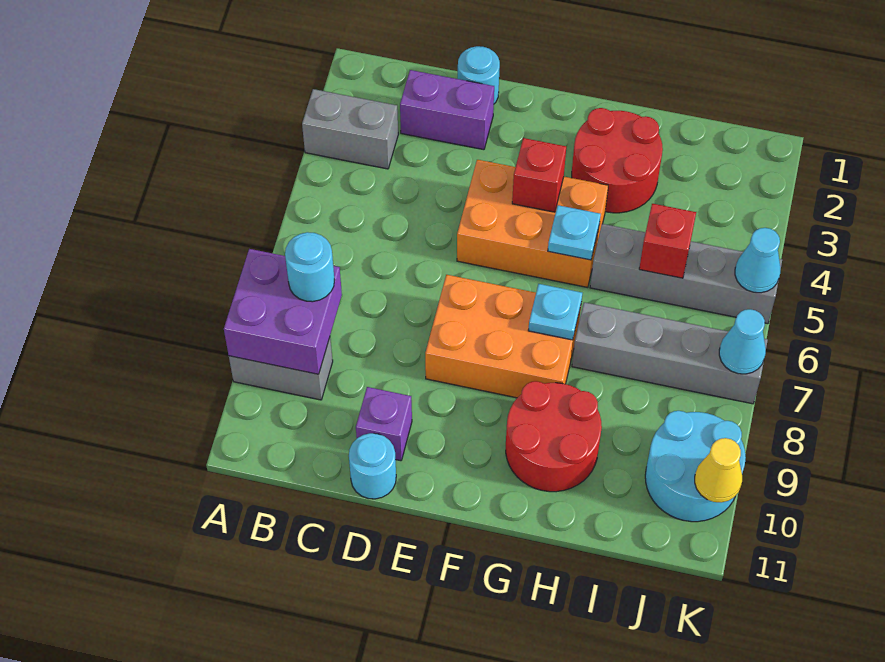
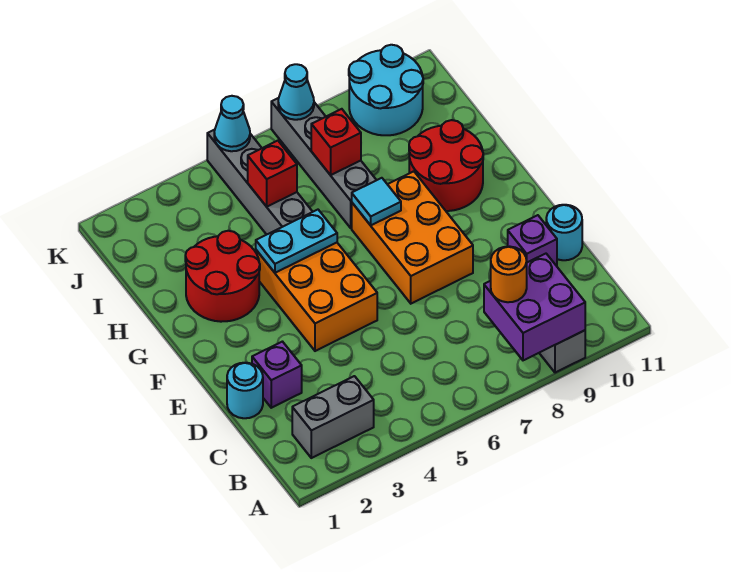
grey brick A3:B3 level 1 -> grey brick B2:B3 level 1
cyan round brick B8 level 3 -> orange round brick B8 level 3
purple brick C2:D2 level 1 -> purple brick D2 level 1
red brick F4 level 2 -> red brick I7 level 2
cyan plate G5 level 2 -> cyan plate G4:G5 level 2
cyan plate G7 level 2 -> cyan tile G7 level 2
yellow cone K10 level 2 -> none

